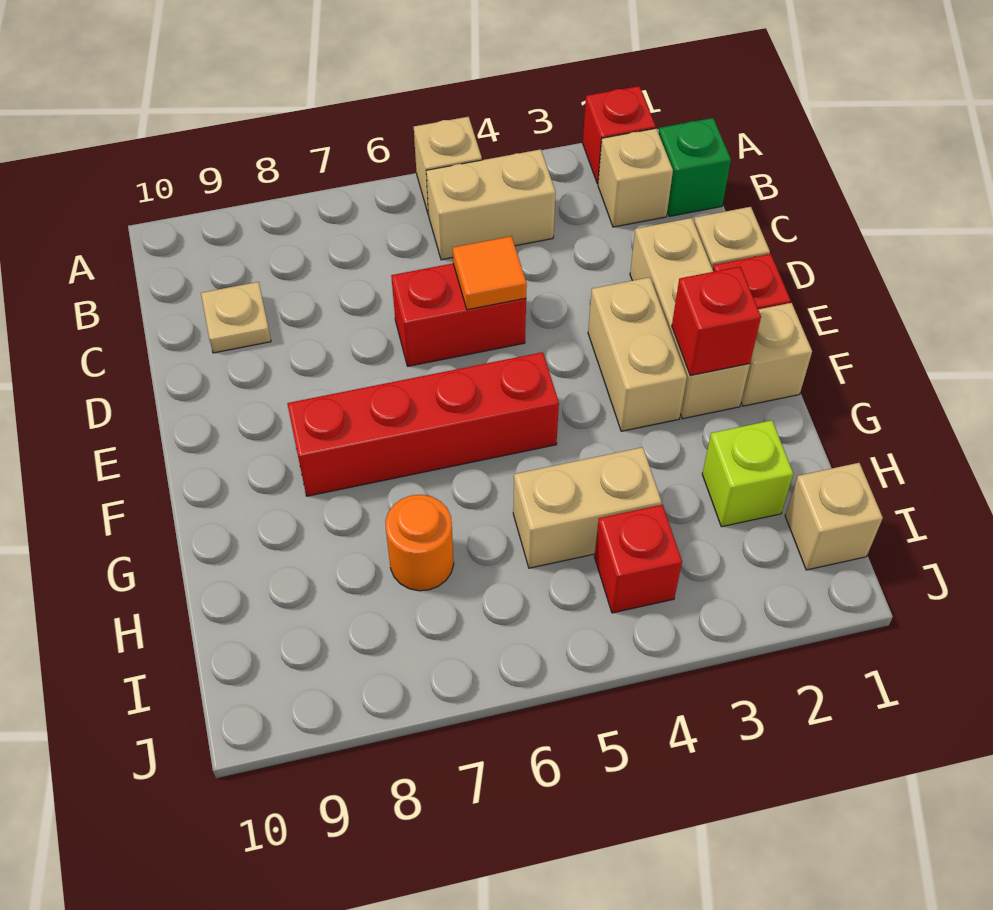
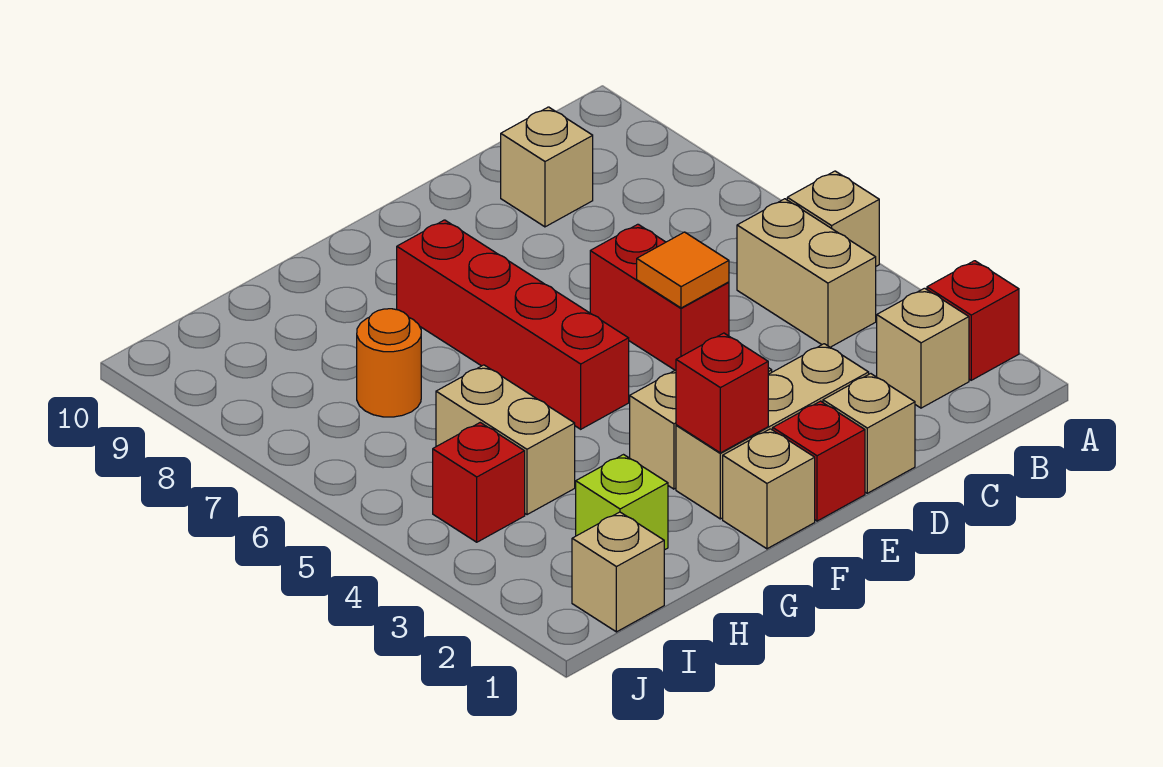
green brick B1 level 1 -> none
tan plate C9 level 1 -> tan brick C9 level 1

